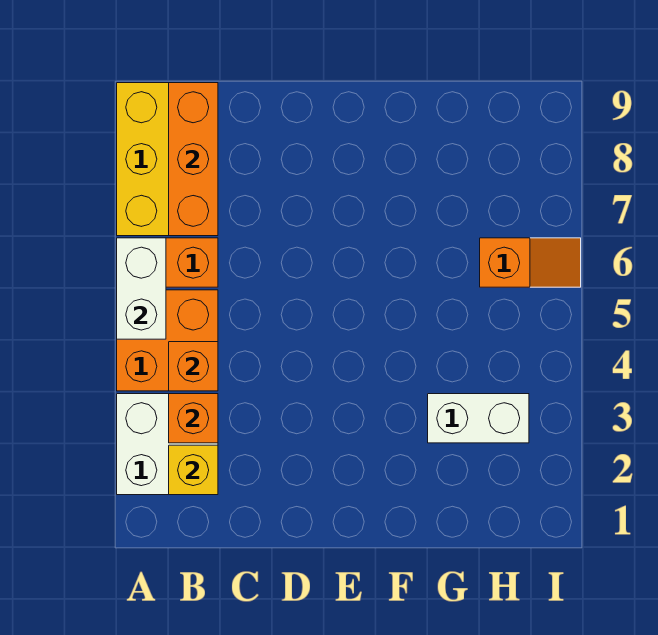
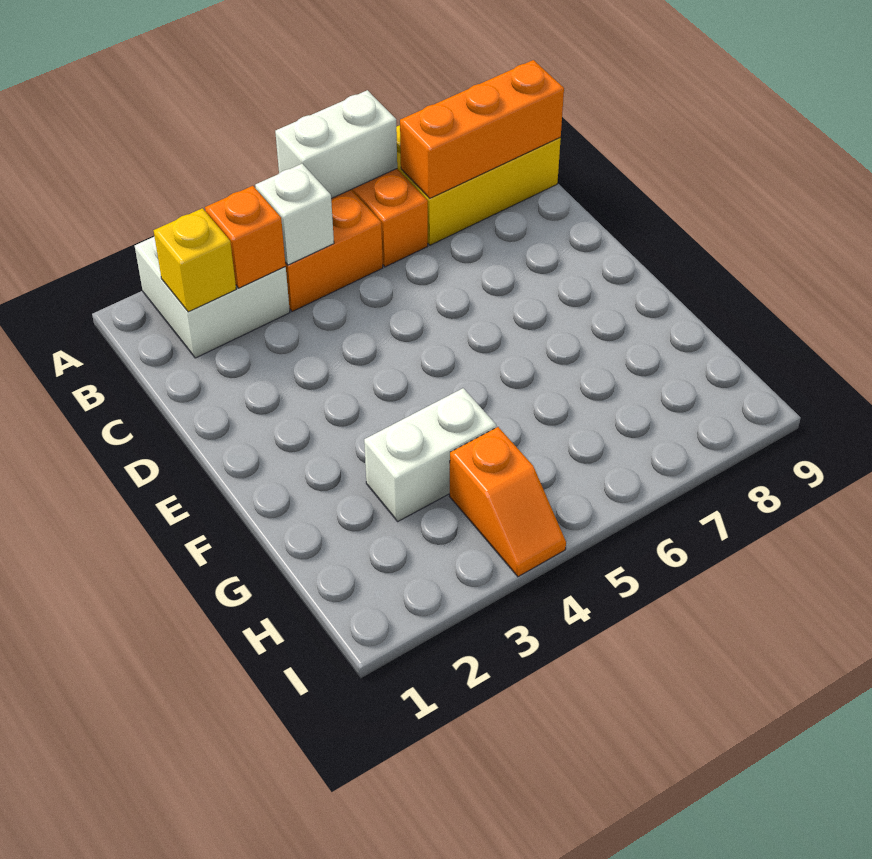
orange brick B4 level 2 -> white brick B4 level 2
white brick G3:H3 level 1 -> white brick G3:G4 level 1
orange slope H6:I6 level 1 top H -> orange slope H4:I4 level 1 top H

